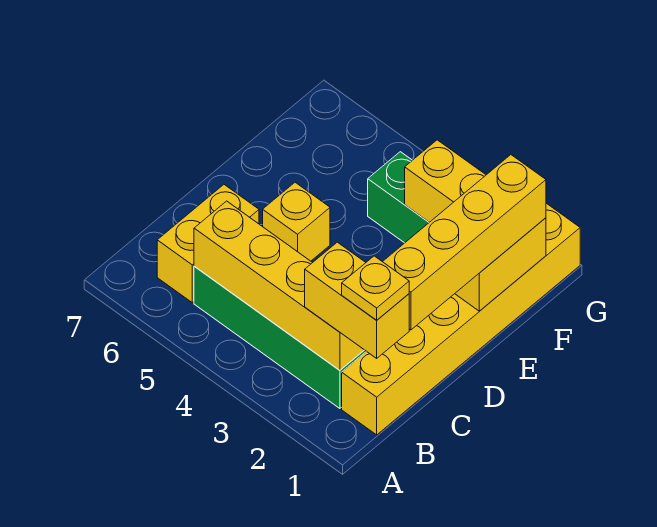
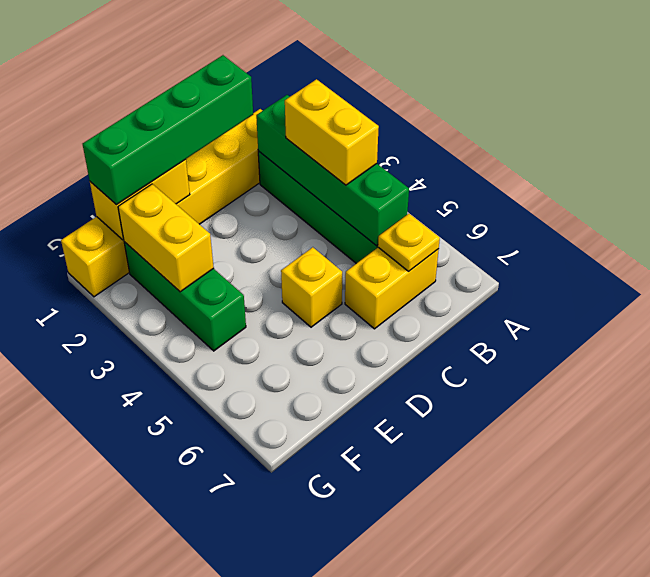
yellow brick B1:B2 level 3 -> yellow brick B3:B4 level 3
yellow plate B1 level 4 -> yellow plate B6 level 2
yellow brick B2:B5 level 2 -> green brick B2:B5 level 2
yellow brick C1:F1 level 3 -> green brick C1:F1 level 3

